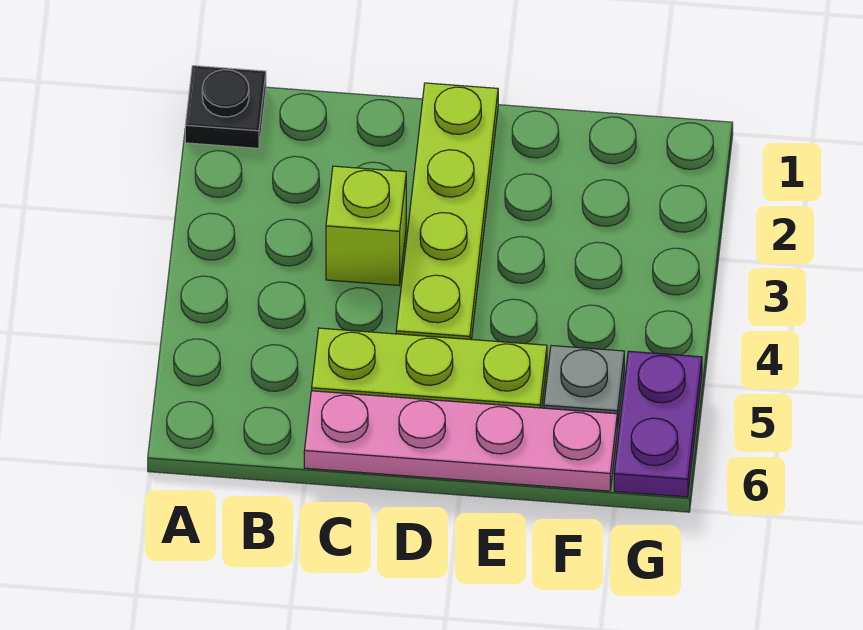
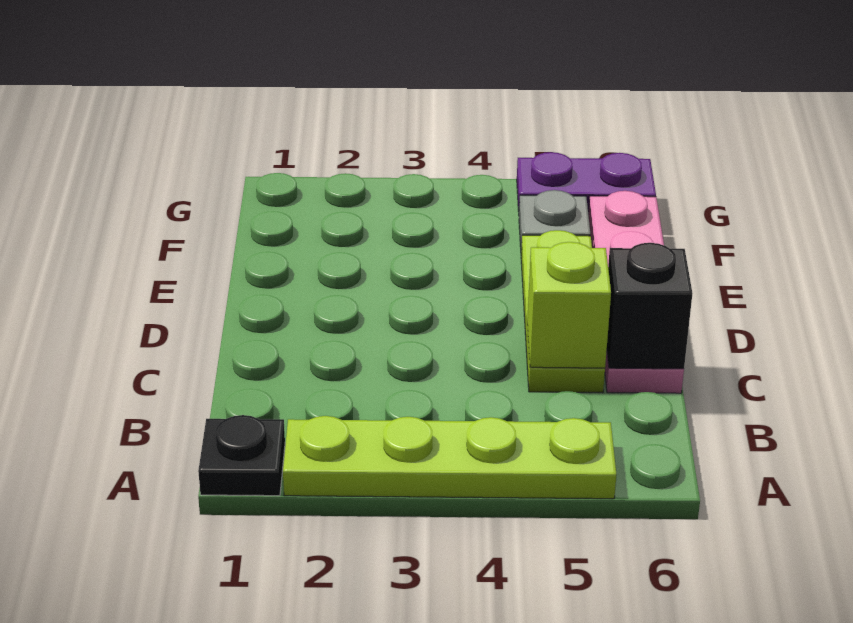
lime brick C3 level 1 -> lime brick C5 level 2
none -> black brick C6 level 2
lime plate D1:D4 level 1 -> lime plate A2:A5 level 1

